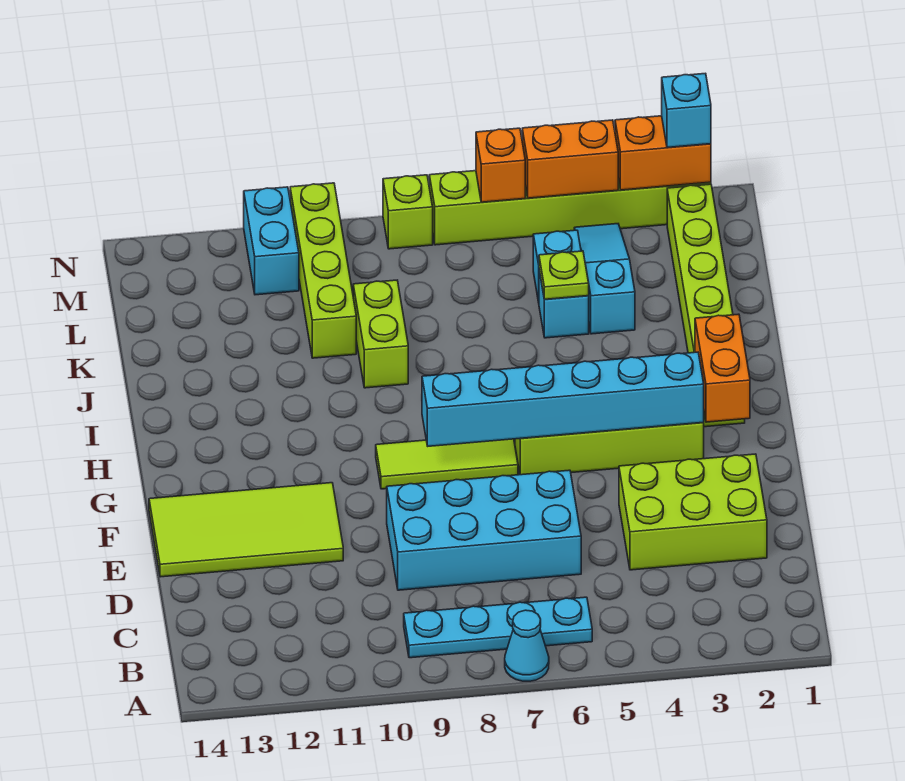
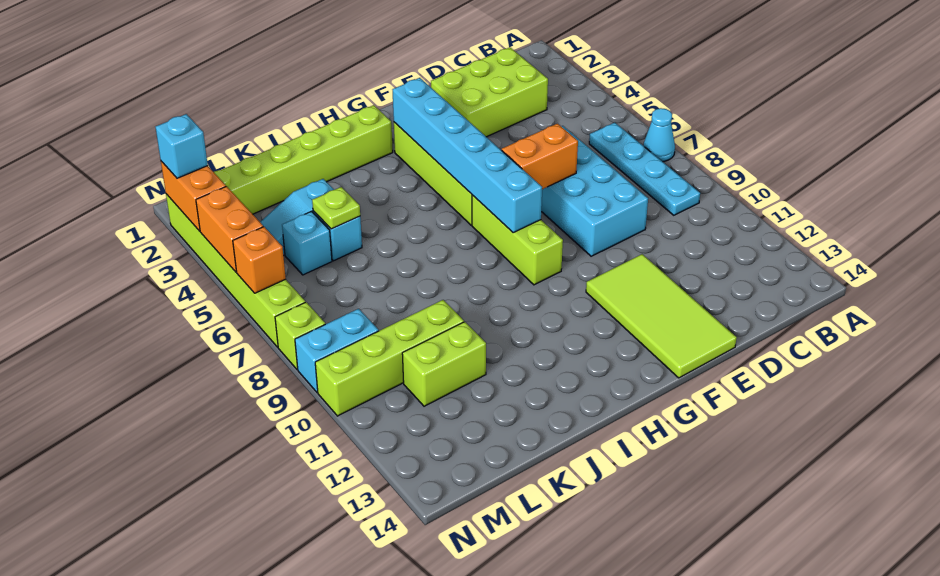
lime brick D2:E4 level 1 -> lime brick C2:E3 level 1
orange brick G2:H2 level 2 -> orange brick E7:F7 level 2
lime tile G7:G9 level 1 -> lime brick G7:G9 level 1
lime brick J9:K9 level 1 -> lime brick K11:L11 level 1
cyan brick M11:N11 level 1 -> cyan brick M9:N9 level 1

